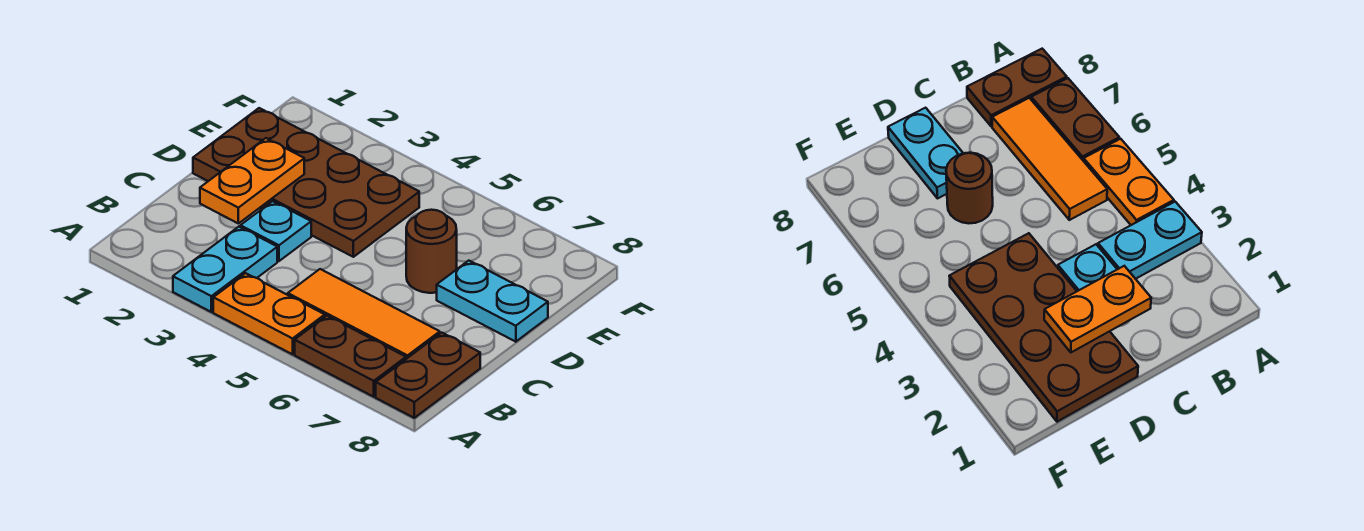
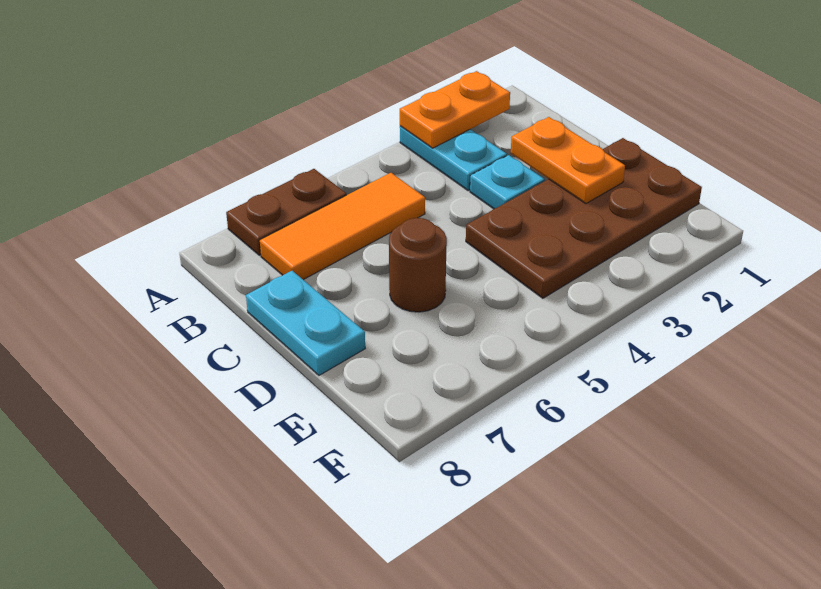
orange plate A4:A5 level 1 -> orange plate A2:A3 level 2
brown plate A8:B8 level 1 -> none
cyan plate D7:D8 level 1 -> cyan plate C8:D8 level 1

